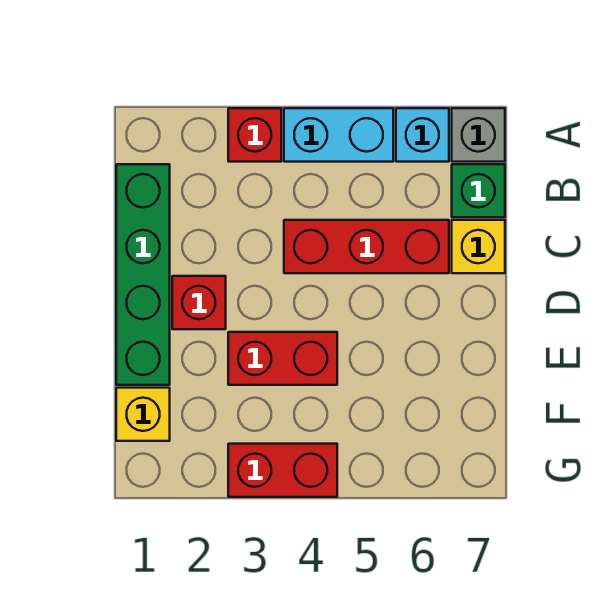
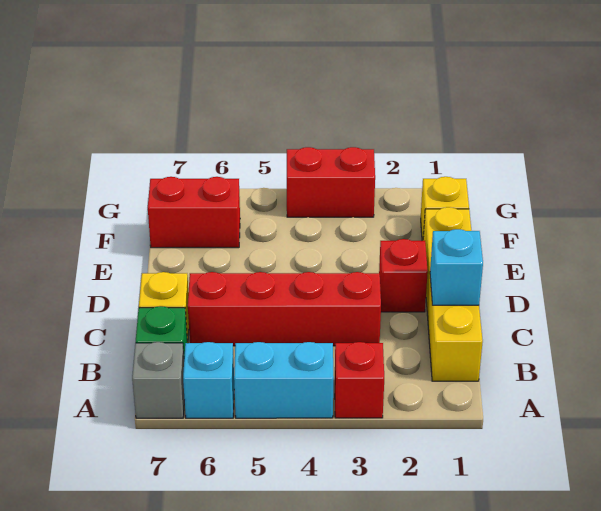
green brick B1:E1 level 1 -> yellow brick B1:E1 level 1
none -> cyan brick C1 level 2
red brick C4:C6 level 1 -> red brick C3:C6 level 1
red brick E3:E4 level 1 -> red brick F6:F7 level 1

